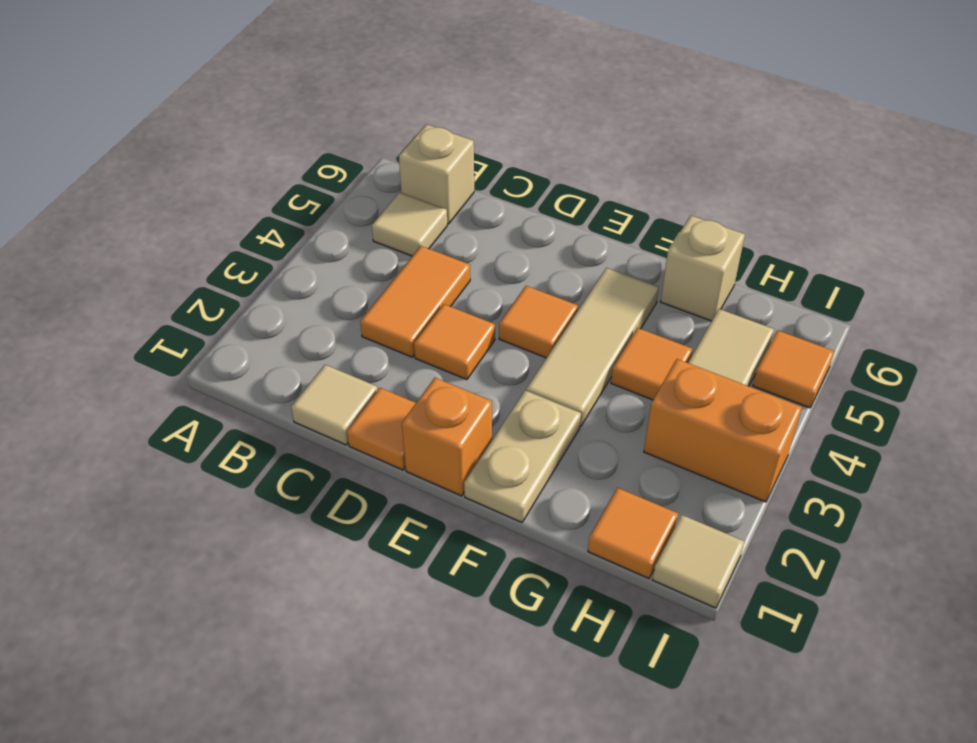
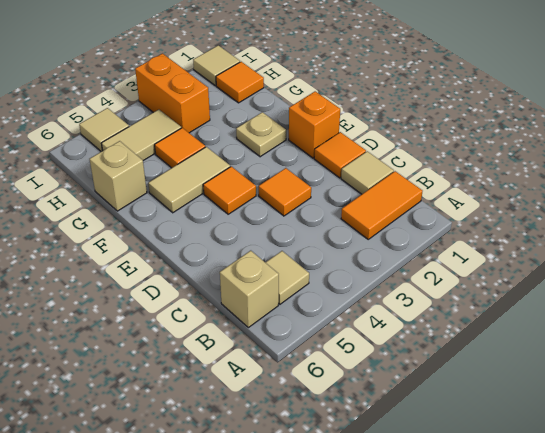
orange tile C3:C4 level 1 -> orange tile B1:B2 level 1
tan plate F1:F2 level 1 -> tan plate F2 level 1
tan tile F3:F5 level 1 -> tan tile F4:F5 level 1
orange tile I5 level 1 -> tan tile I5 level 1

